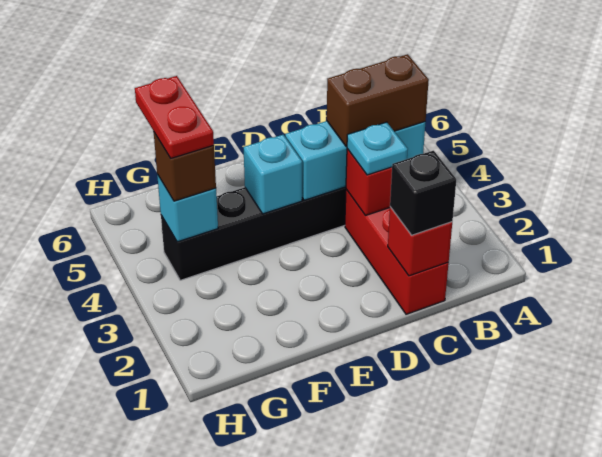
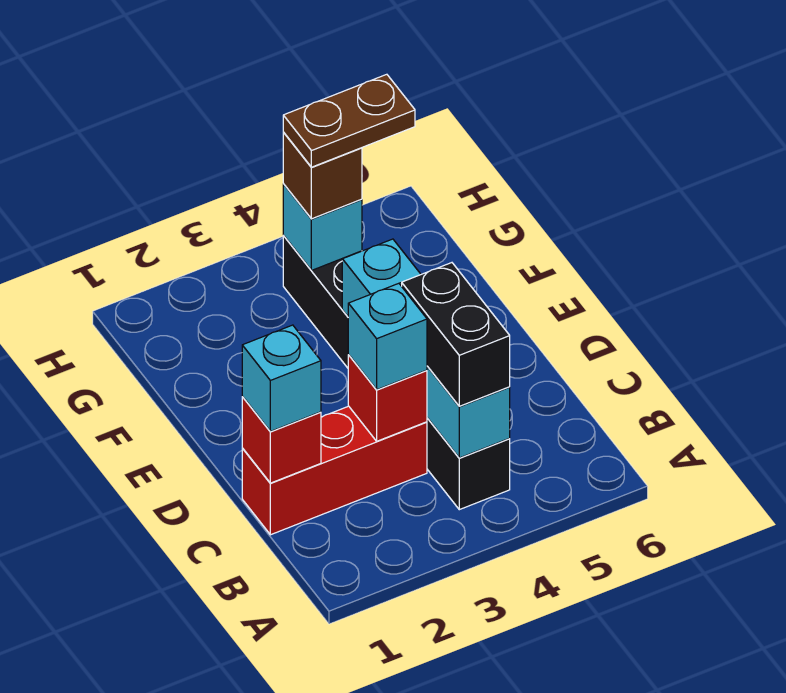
brown brick B4:C4 level 3 -> black brick B4:C4 level 3
black brick C1 level 3 -> cyan brick C1 level 3
cyan plate C3 level 3 -> cyan brick C3 level 3
red plate G4:G5 level 4 -> brown plate G4:G5 level 4

